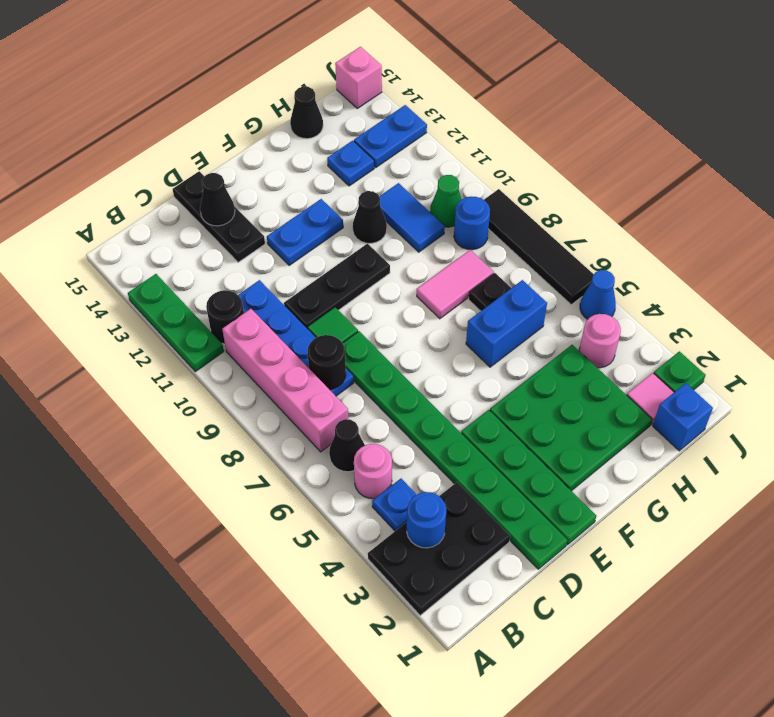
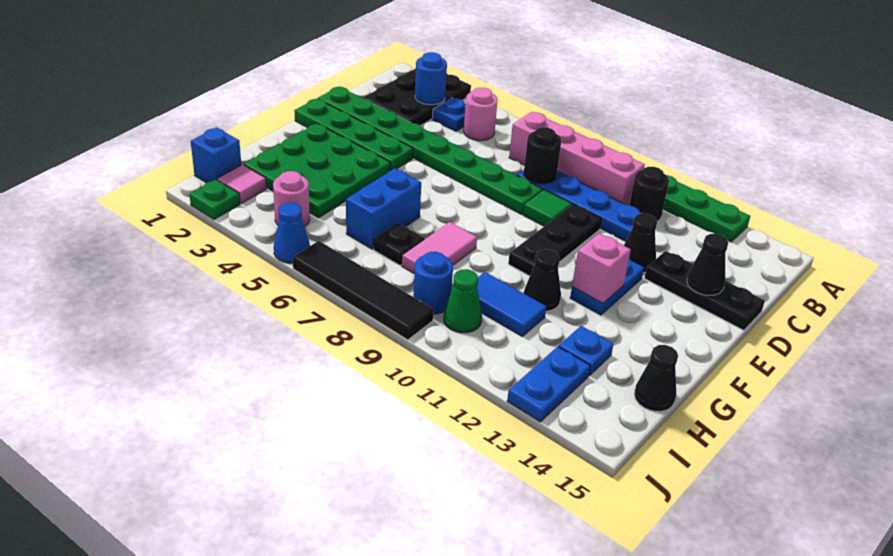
black cone B6 level 1 -> black cone D12 level 1
pink brick J15 level 1 -> pink brick F12 level 2

